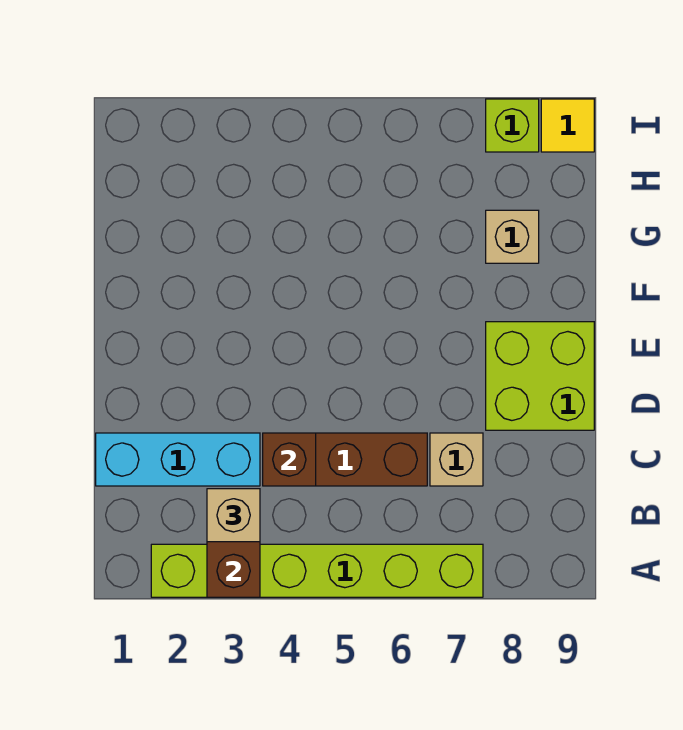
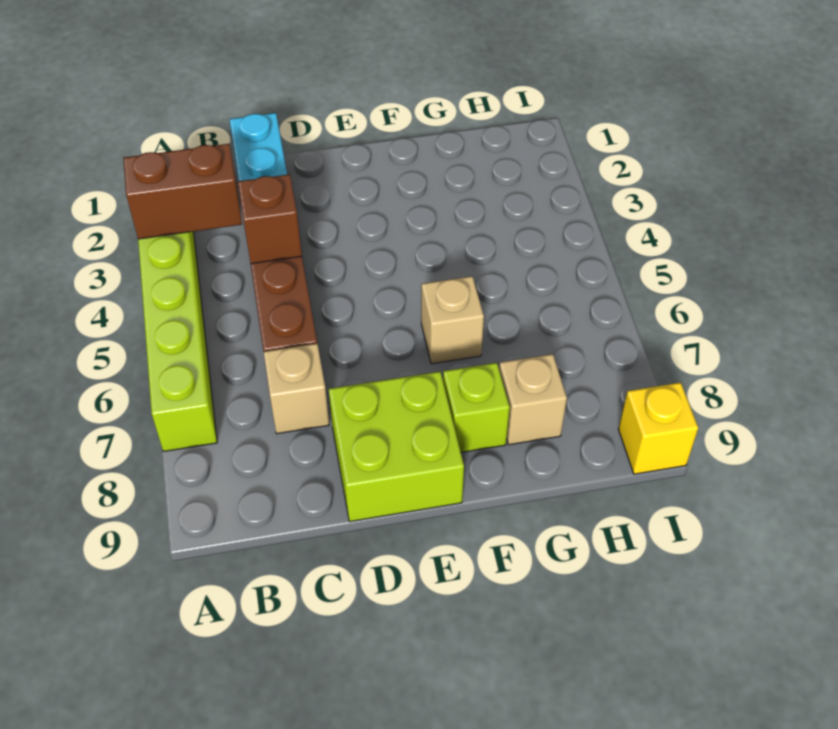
tan brick B3 level 3 -> tan brick F6 level 1
lime brick I8 level 1 -> lime brick F8 level 1
yellow tile I9 level 1 -> yellow brick I9 level 1

